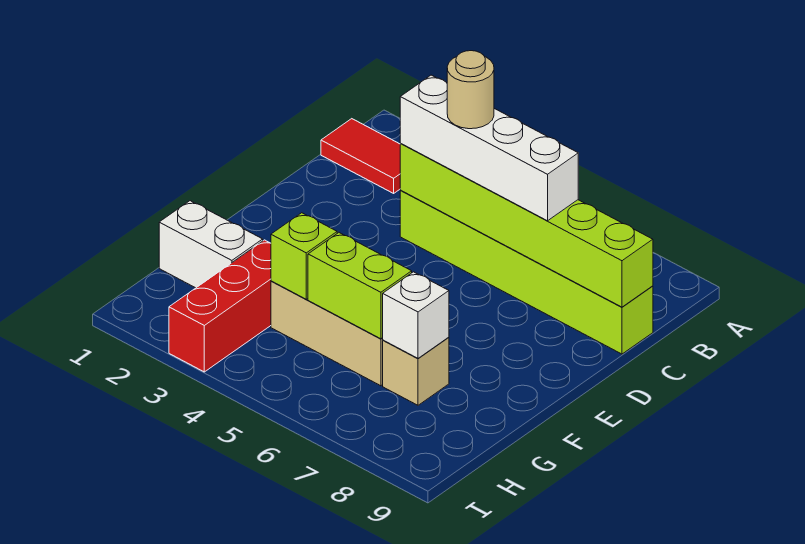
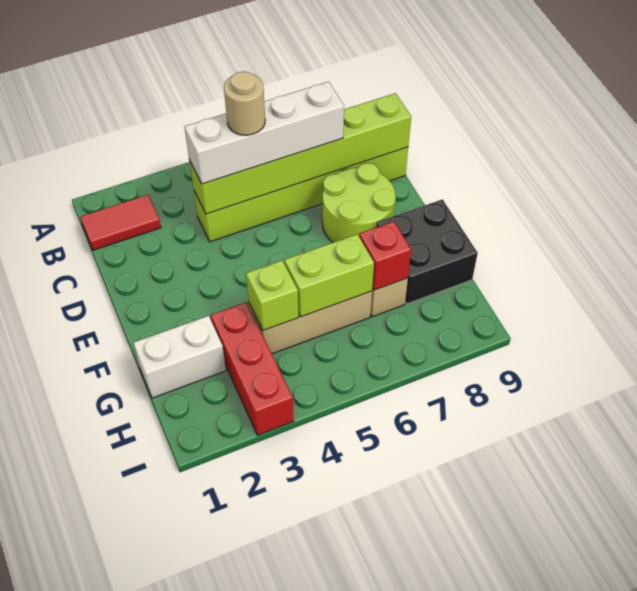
none -> lime round brick D7:E8 level 1
none -> black brick F8:G9 level 1
white brick G7 level 2 -> red brick G7 level 2

